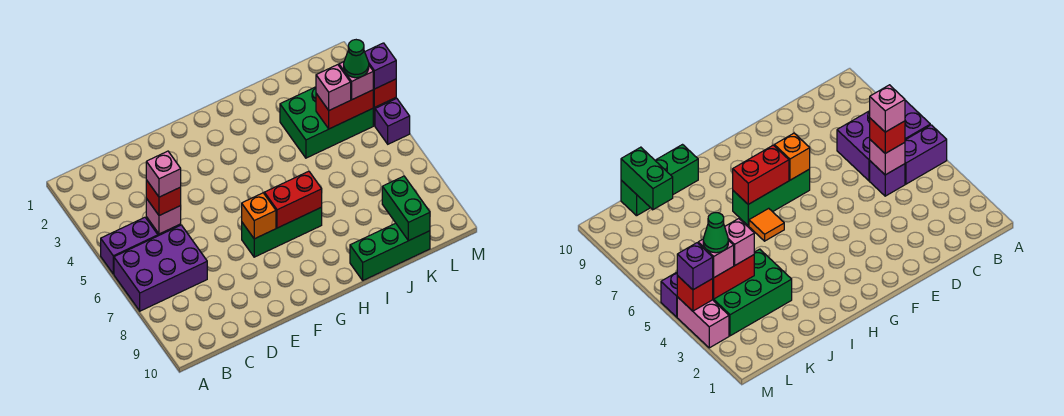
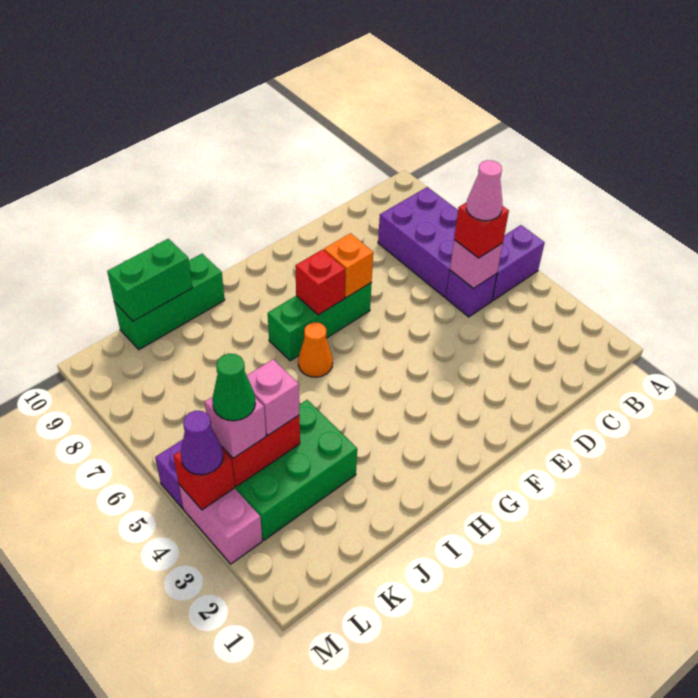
purple brick A6:C7 level 1 -> purple brick B6:C8 level 1
pink brick C5 level 4 -> pink cone C5 level 4
red brick G7:H7 level 2 -> red brick G7 level 2
orange tile H6 level 1 -> orange cone H6 level 1
green brick K9:K10 level 2 -> green brick J10:K10 level 2
purple brick M4 level 3 -> purple cone M4 level 3

